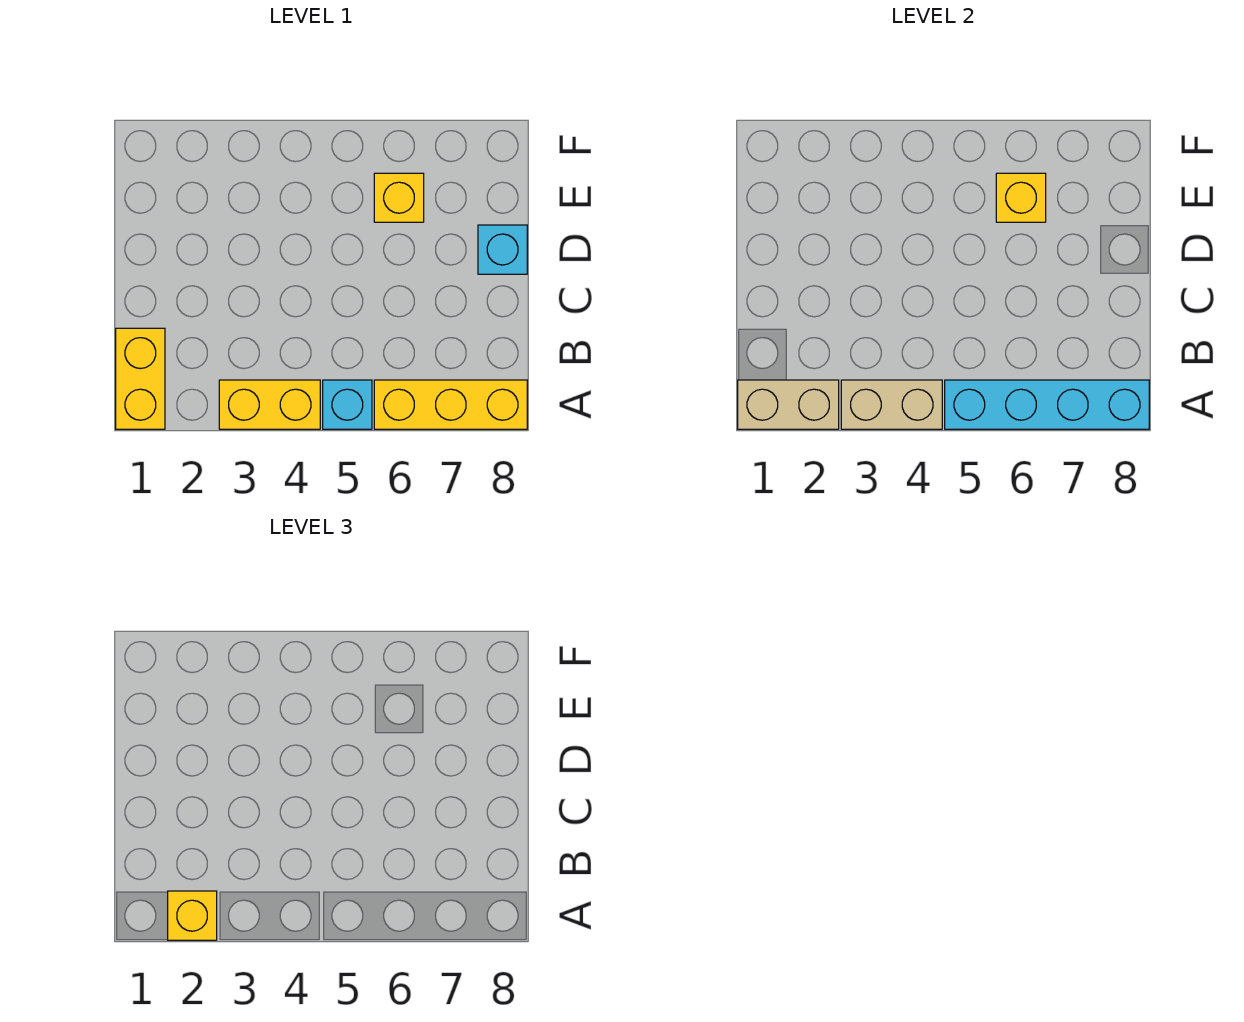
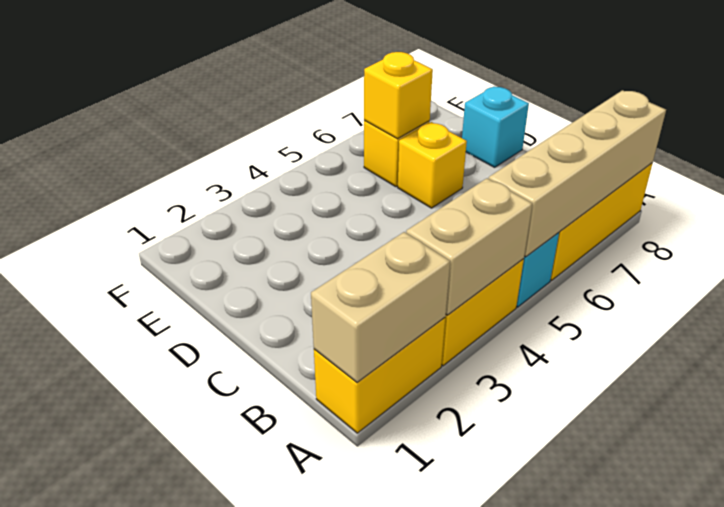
yellow brick A1:B1 level 1 -> yellow brick A1:A2 level 1
yellow brick A2 level 3 -> yellow brick D6 level 1
cyan brick A5:A8 level 2 -> tan brick A5:A8 level 2

